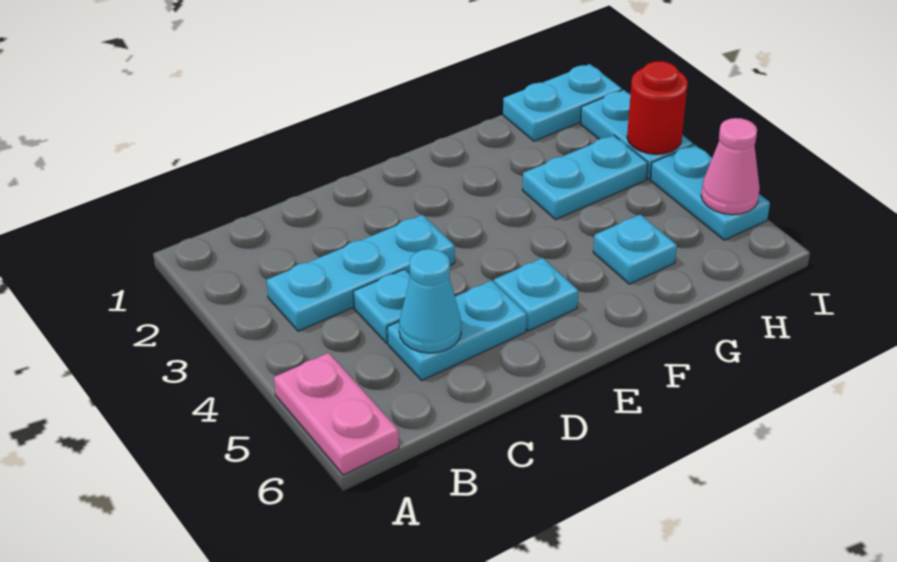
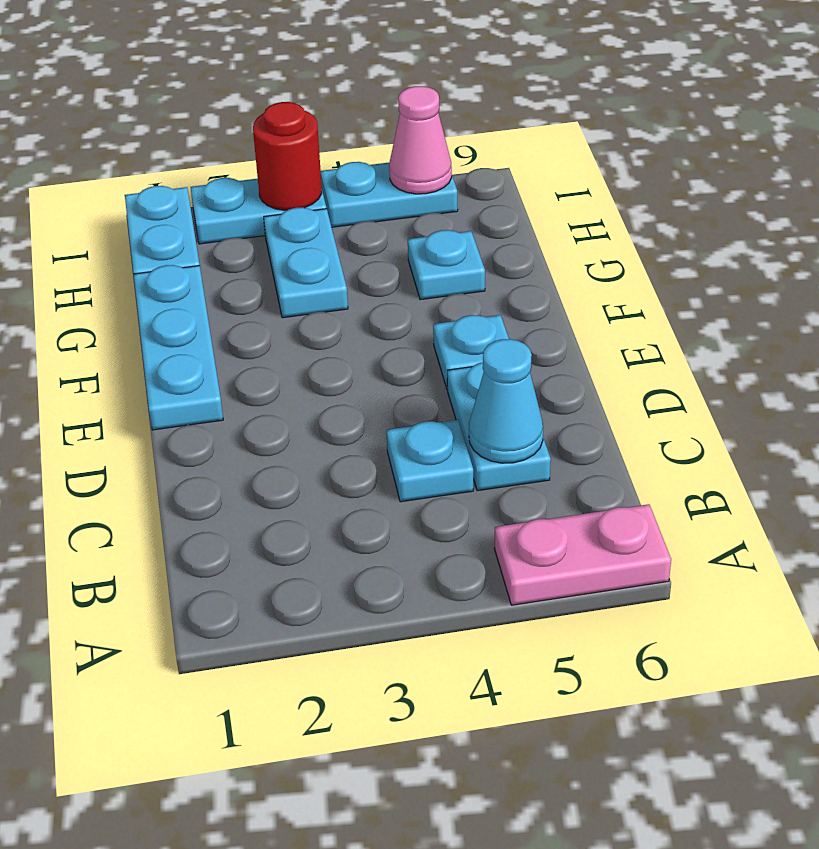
cyan plate B3:D3 level 1 -> cyan plate E1:G1 level 1

